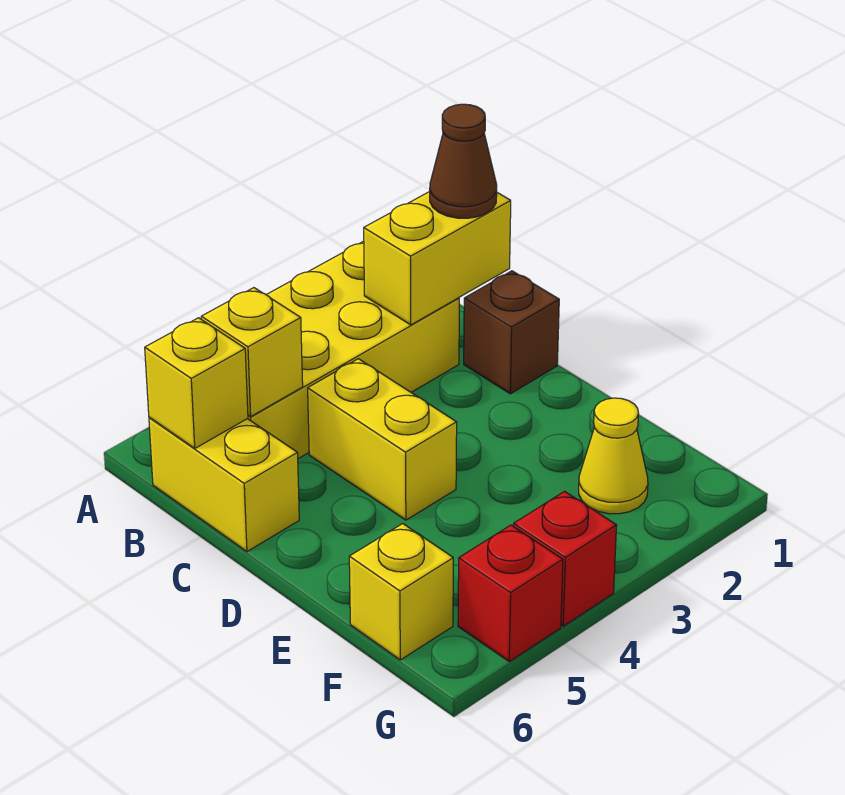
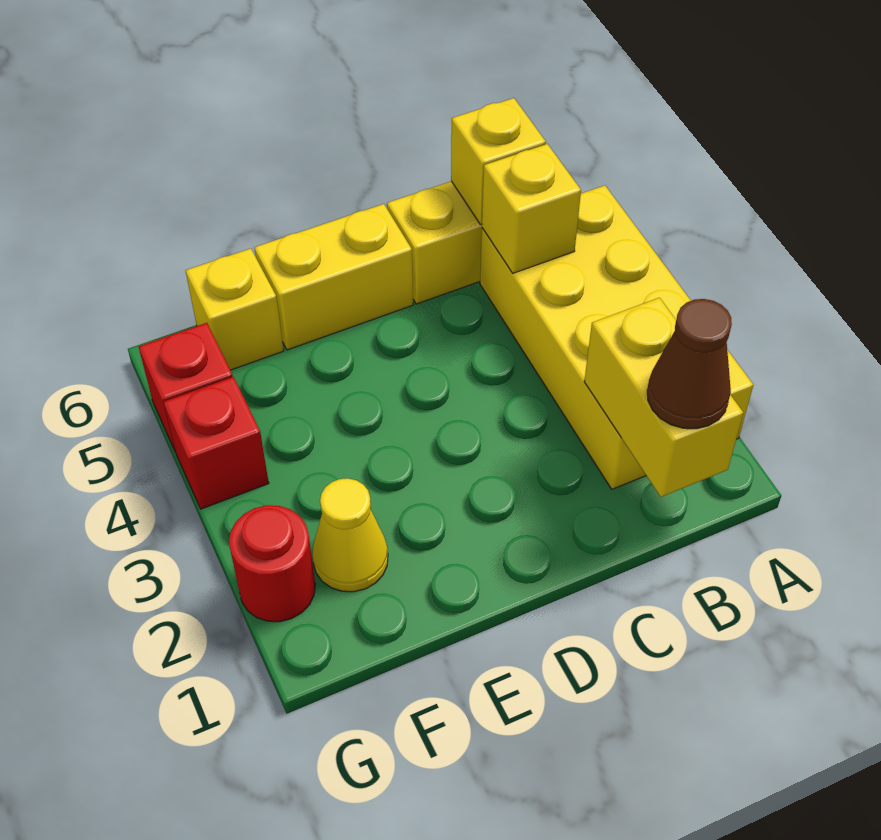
brown brick C1 level 1 -> none
yellow brick C4:D4 level 1 -> yellow brick D6:E6 level 1
none -> red round brick G2 level 1

